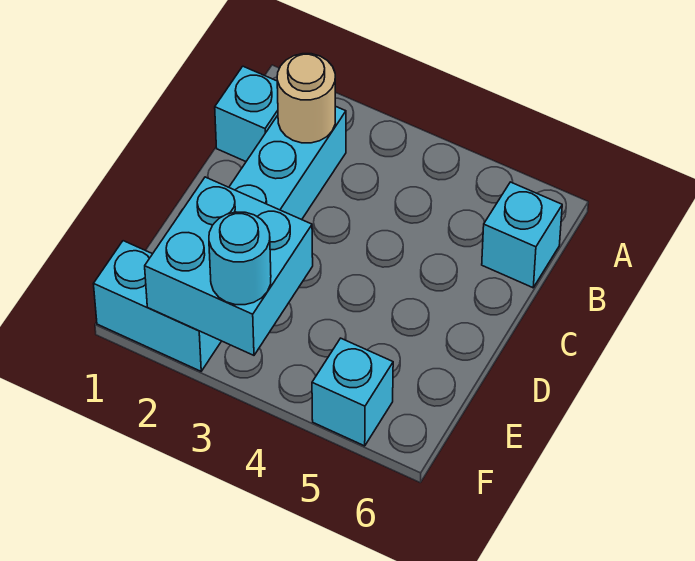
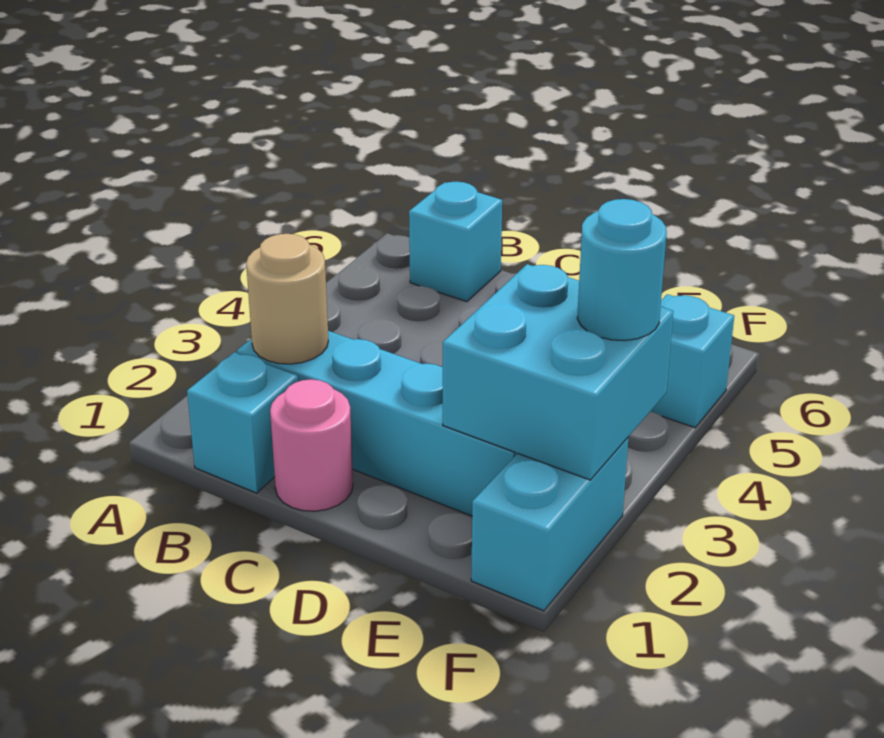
none -> pink round brick C1 level 1

